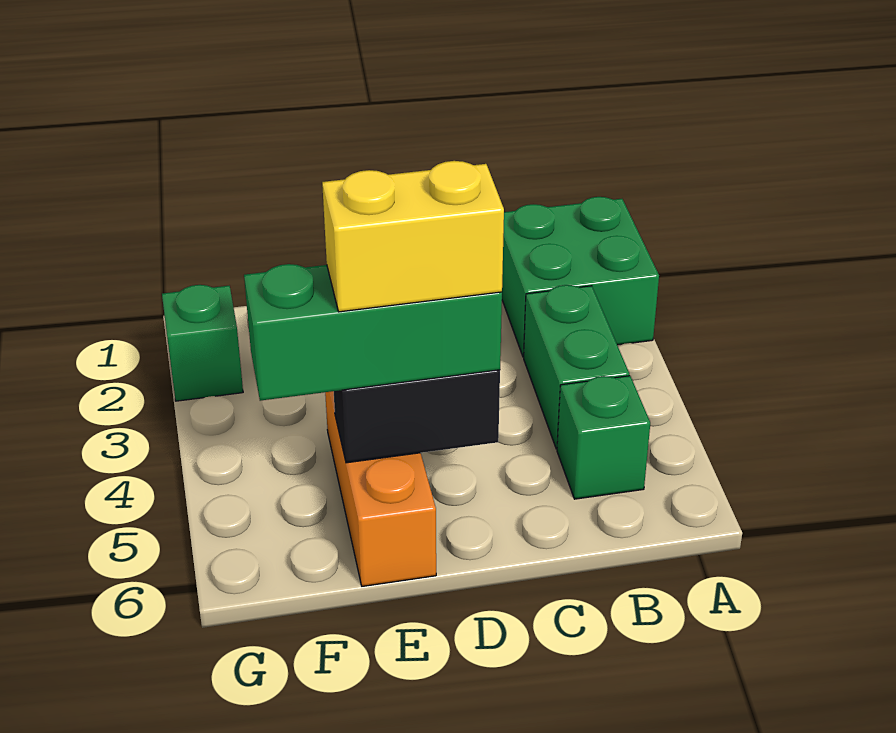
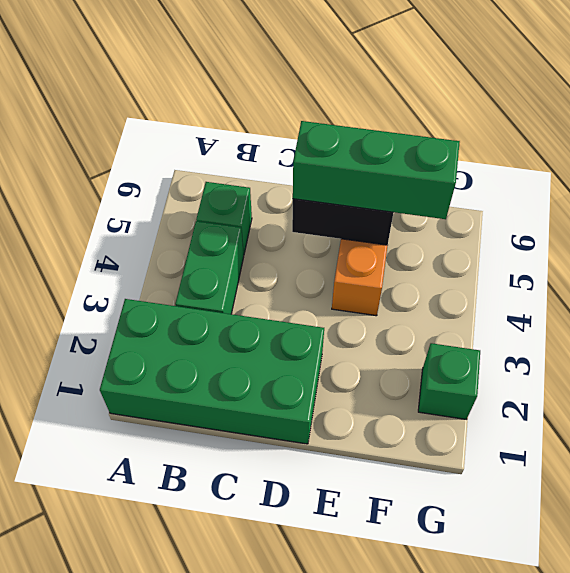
green brick A1:B2 level 1 -> green brick A1:D2 level 1
yellow brick D5:E5 level 4 -> none

